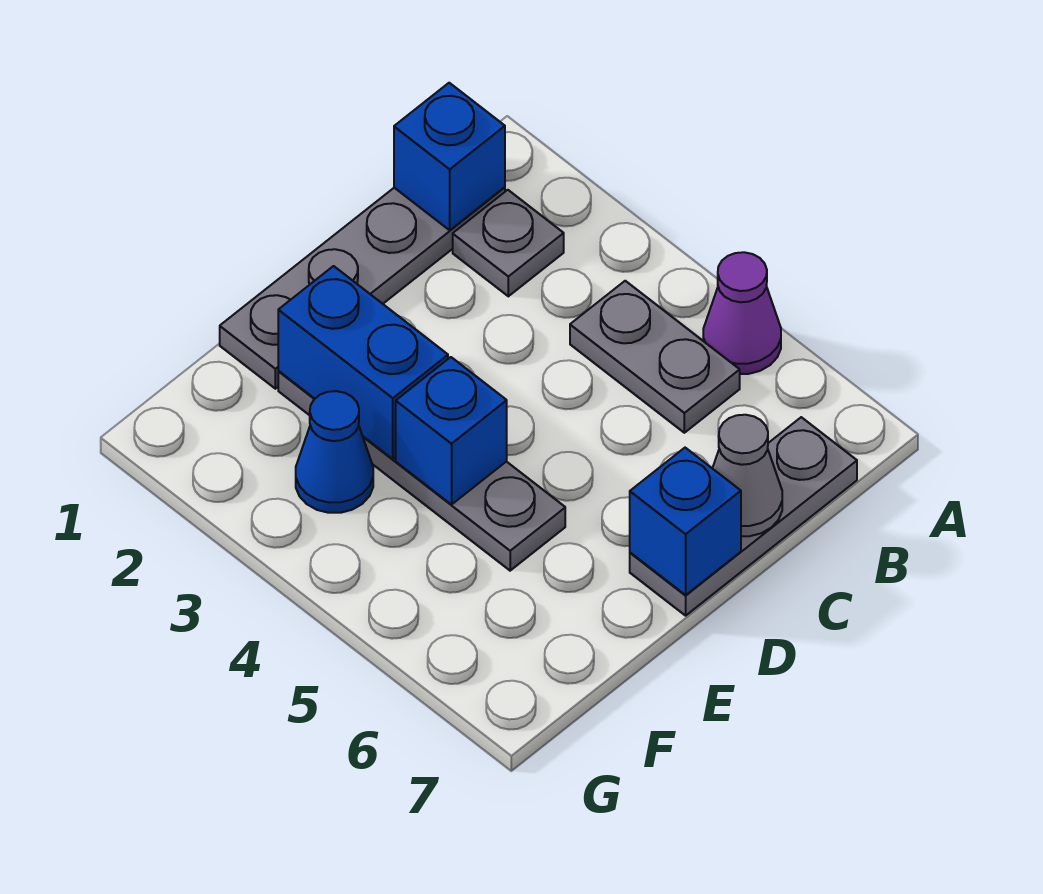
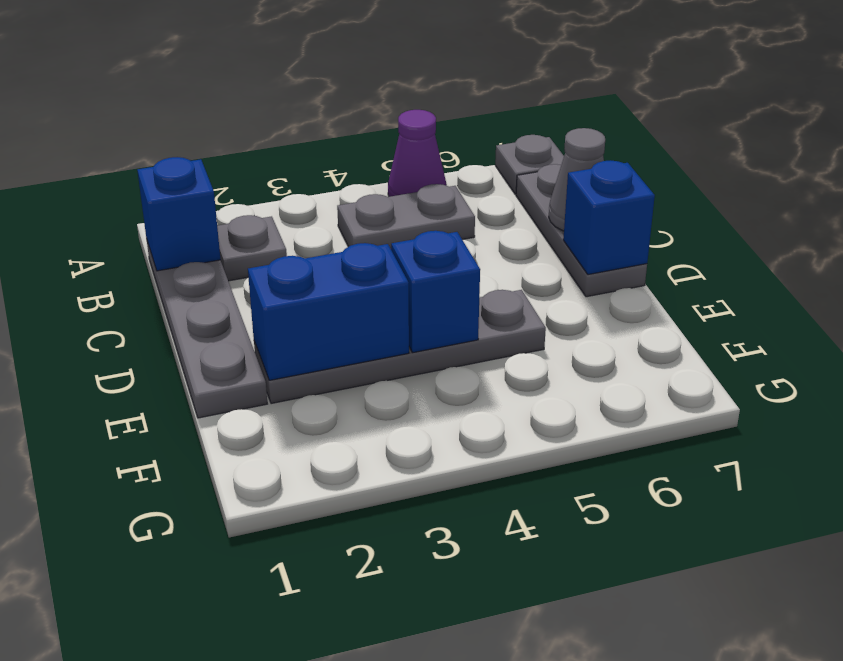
none -> grey plate A7 level 1
blue cone F3 level 1 -> none

